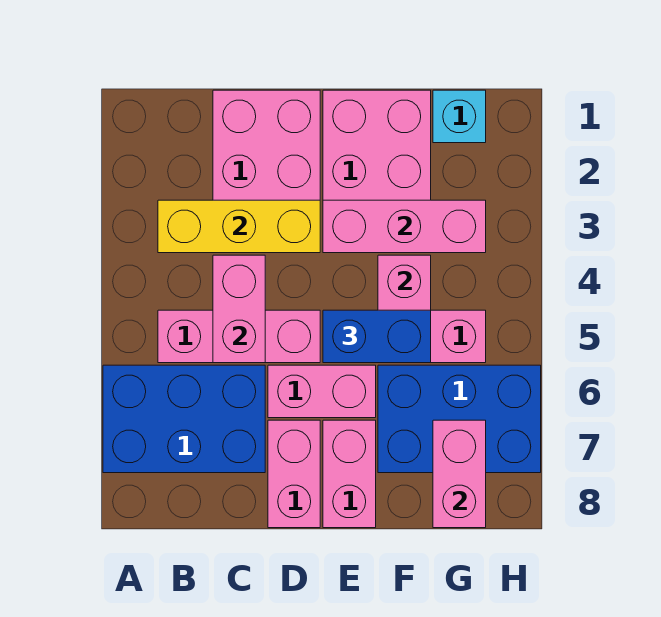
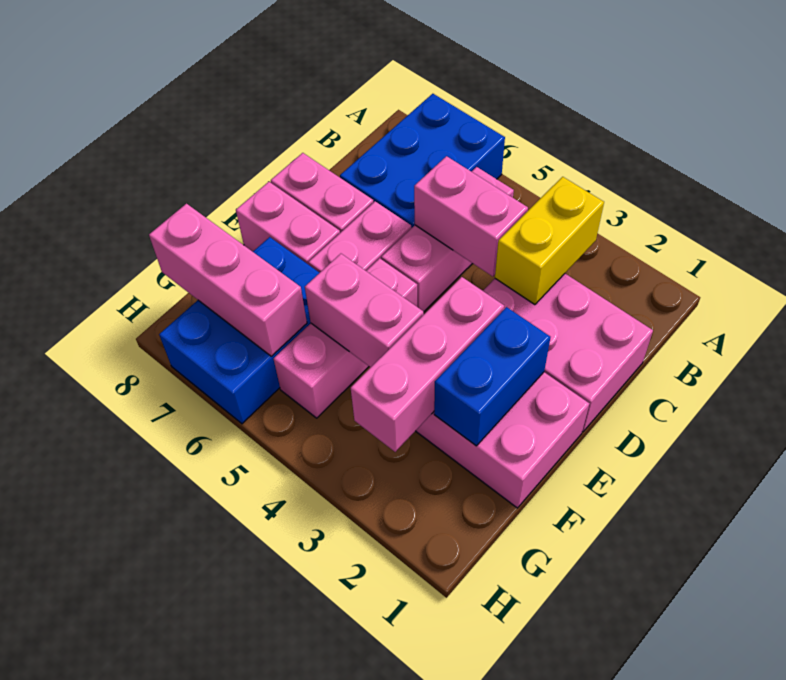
yellow brick B3:D3 level 2 -> yellow brick B3:C3 level 2
blue brick E5:F5 level 3 -> blue brick E2:F2 level 2
cyan brick G1 level 1 -> none
pink brick G7:G8 level 2 -> pink brick G6:G8 level 2

